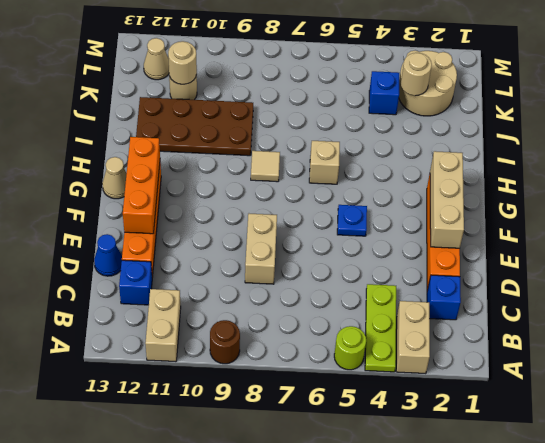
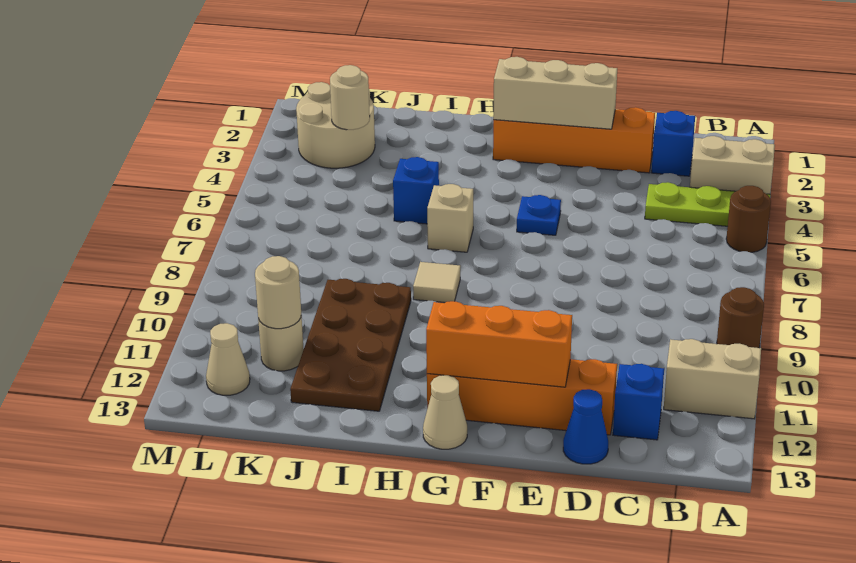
lime round brick A5 level 1 -> brown round brick A5 level 1
tan brick D8:E8 level 1 -> none
blue brick K4 level 1 -> blue brick I5 level 1

